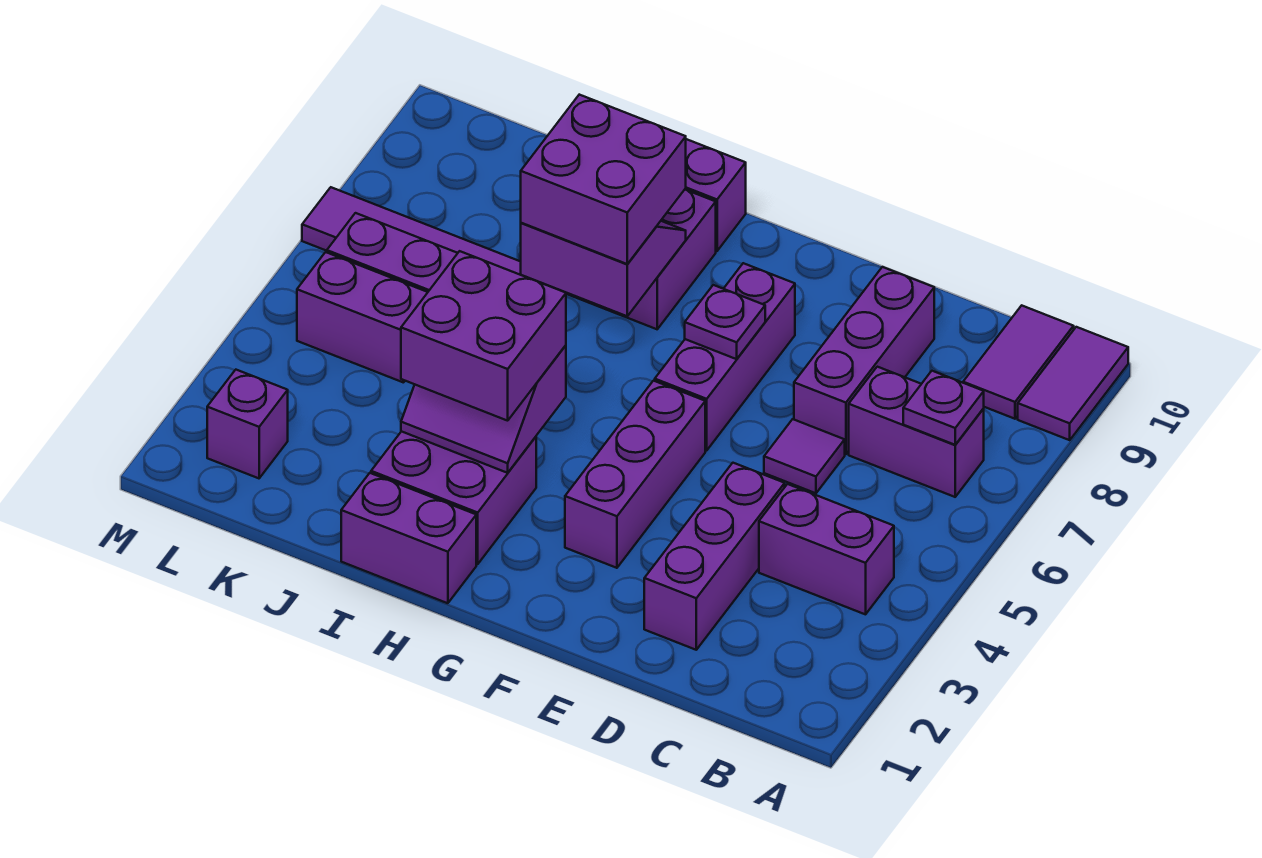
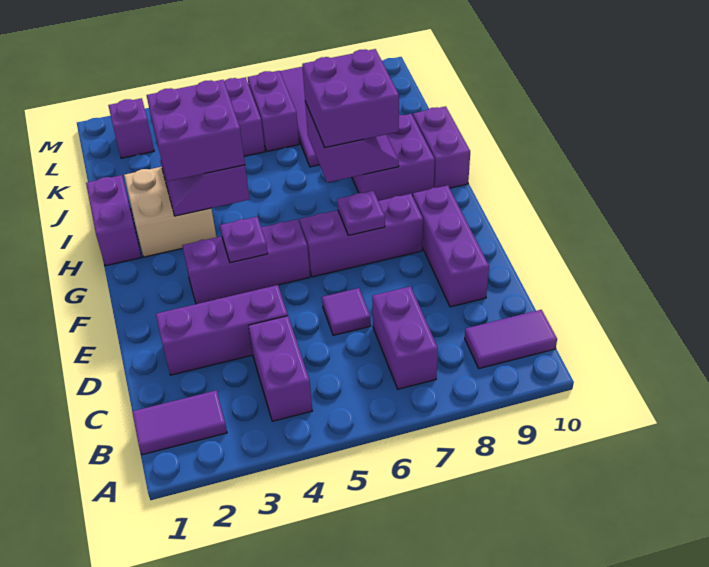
purple tile A9:A10 level 1 -> purple tile B1:B2 level 1
purple plate B7 level 2 -> purple plate F4 level 2
purple brick D7:D9 level 1 -> purple brick D9:F9 level 1
purple brick H2:I3 level 1 -> tan brick H2:I3 level 1

